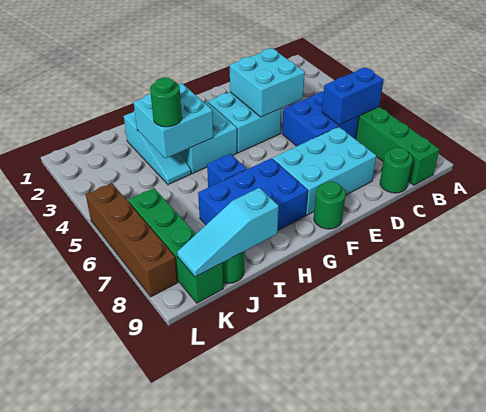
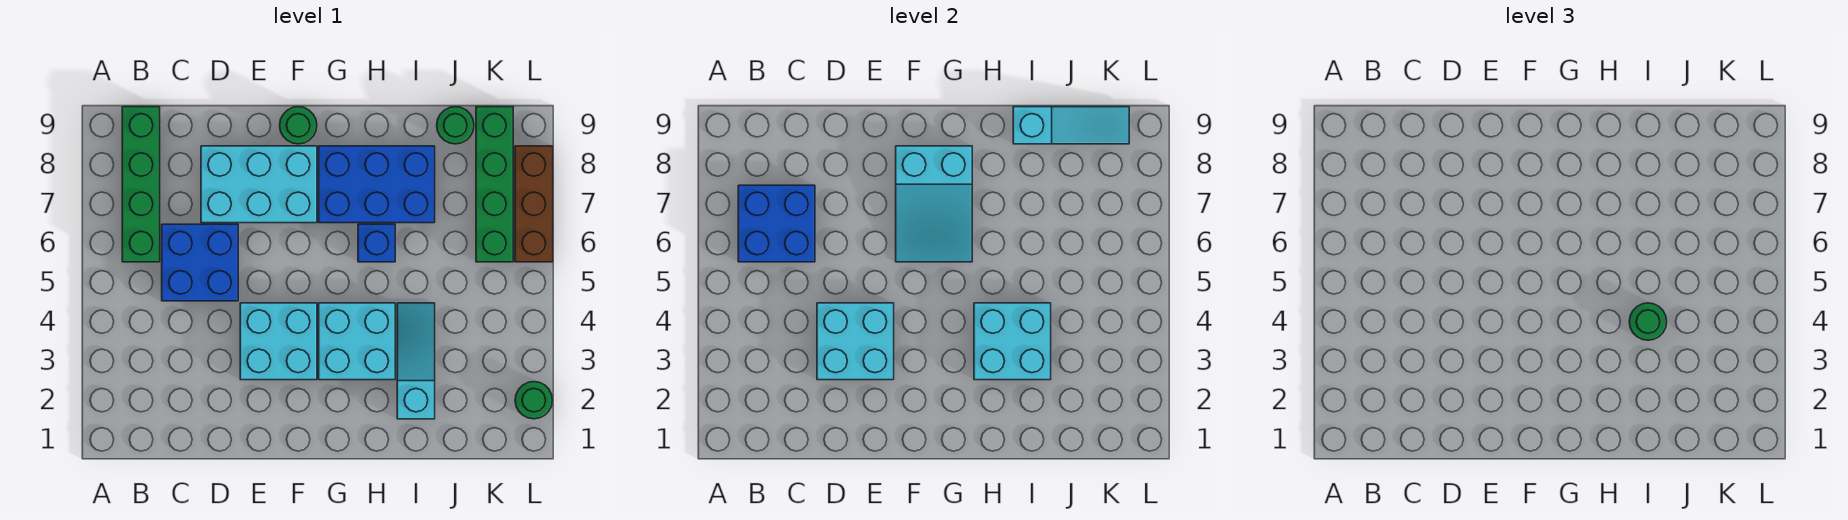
blue brick B6:C6 level 2 -> blue brick B6:C7 level 2
green round brick C9 level 1 -> green round brick L2 level 1
none -> cyan slope F6:G8 level 2 top 8
brown brick L5:L8 level 1 -> brown brick L6:L8 level 1

